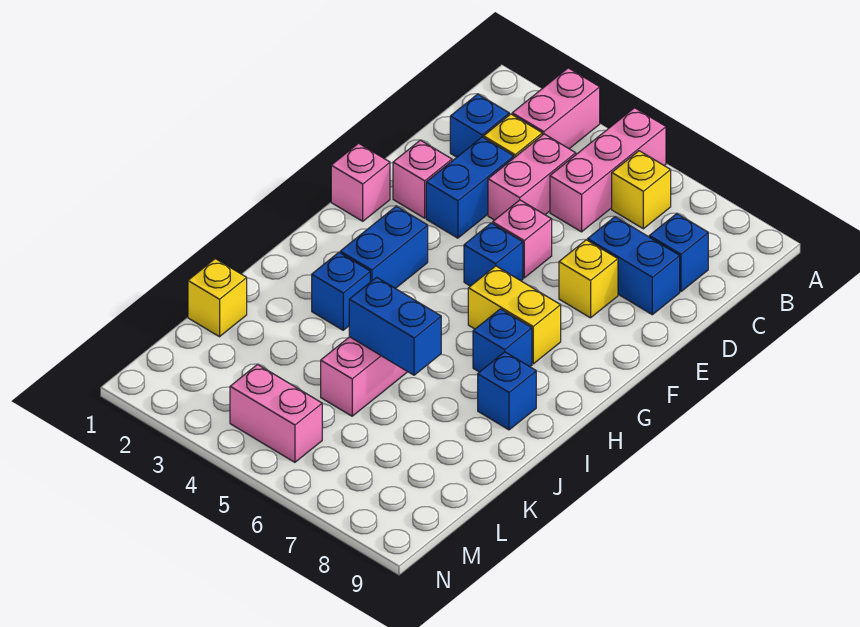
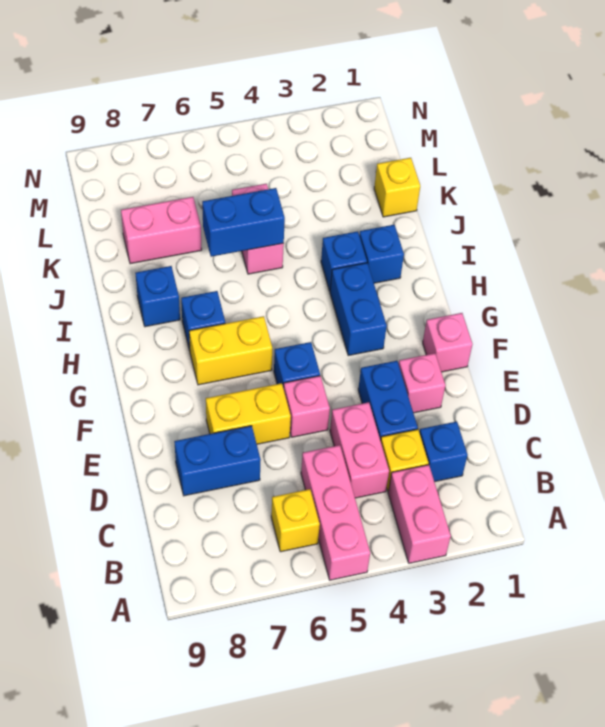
blue brick C8 level 1 -> blue brick I2 level 1
yellow brick E7 level 1 -> yellow brick E6:E7 level 1
pink brick M4:M5 level 1 -> pink brick K7:K8 level 1

